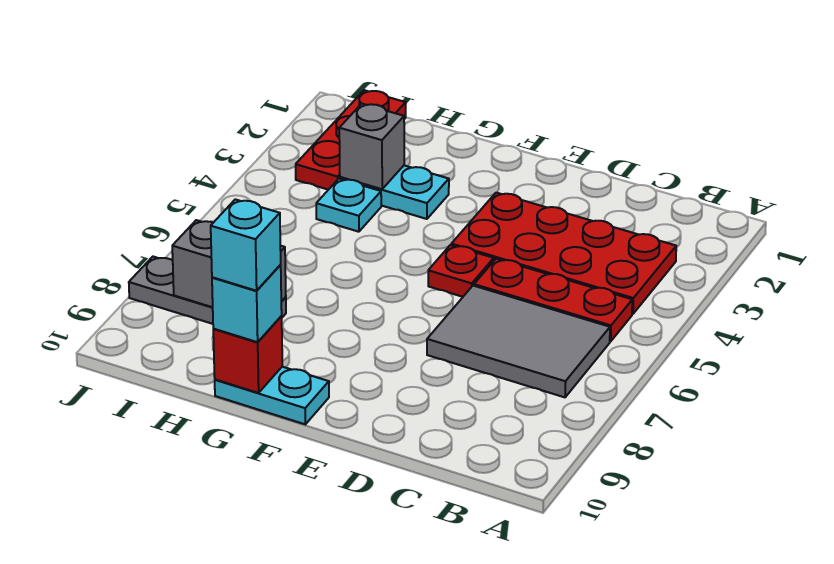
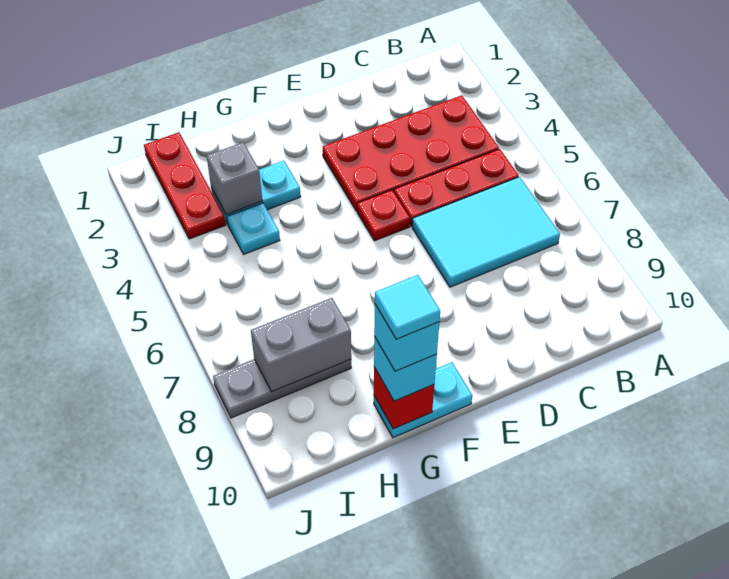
grey tile B6:D7 level 1 -> cyan tile B6:D7 level 1
none -> cyan tile G10 level 5

